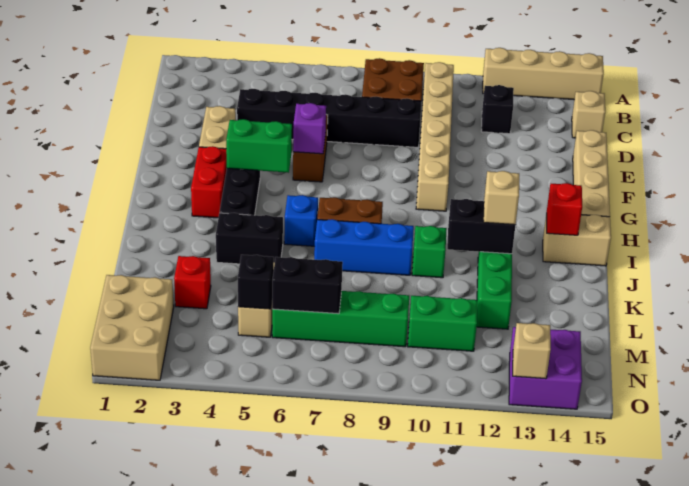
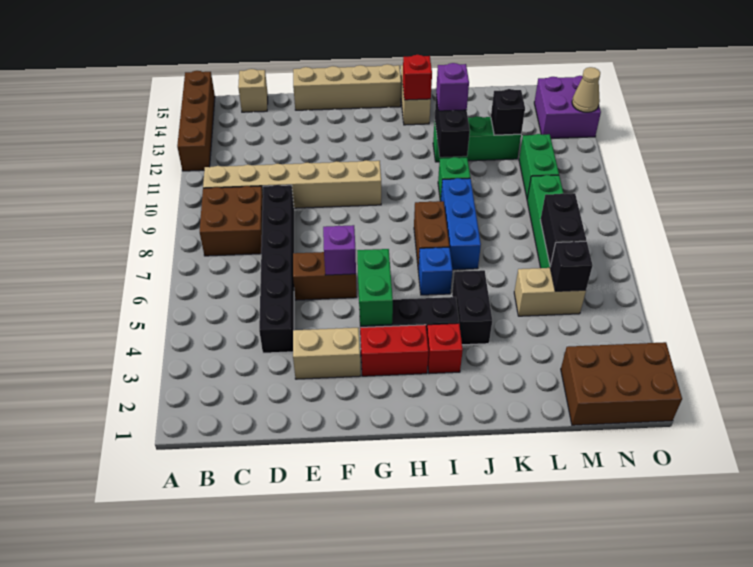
tan brick A12:A15 level 1 -> brown brick A12:A15 level 1
black brick C12 level 1 -> black brick L12 level 2
tan brick J12 level 3 -> purple brick J12 level 3
red brick L3 level 1 -> red brick I3 level 1
tan brick M1:O2 level 1 -> brown brick M1:O2 level 1
tan brick O13 level 2 -> tan cone O13 level 2

